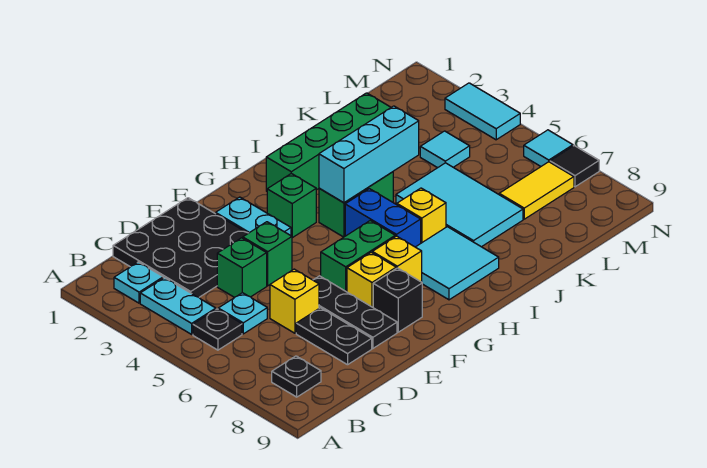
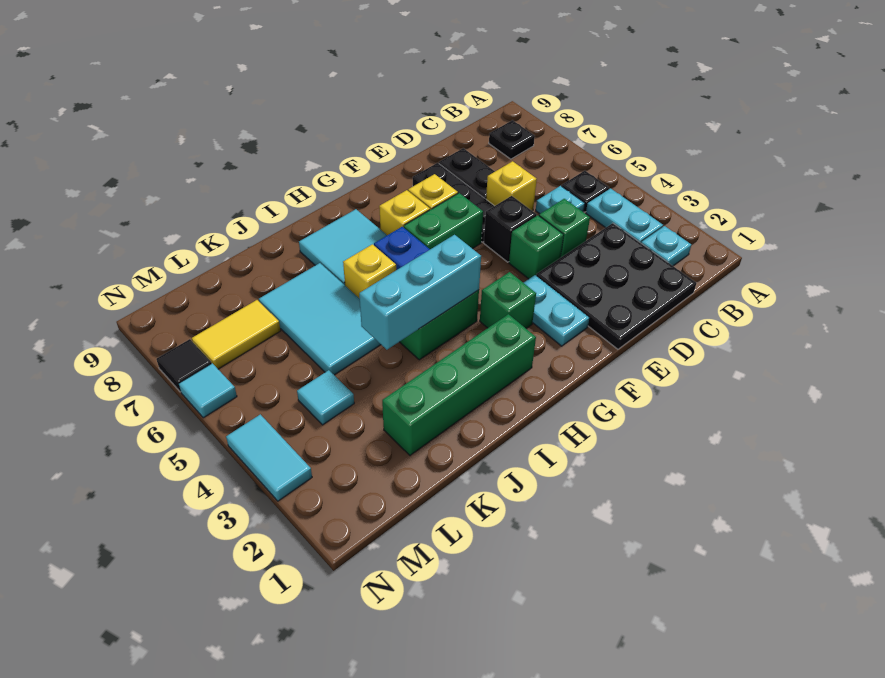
black brick F8 level 1 -> black brick E5 level 1

